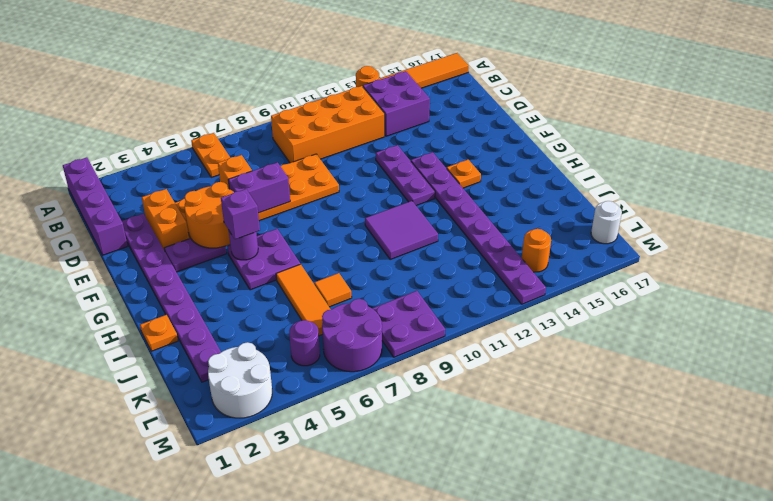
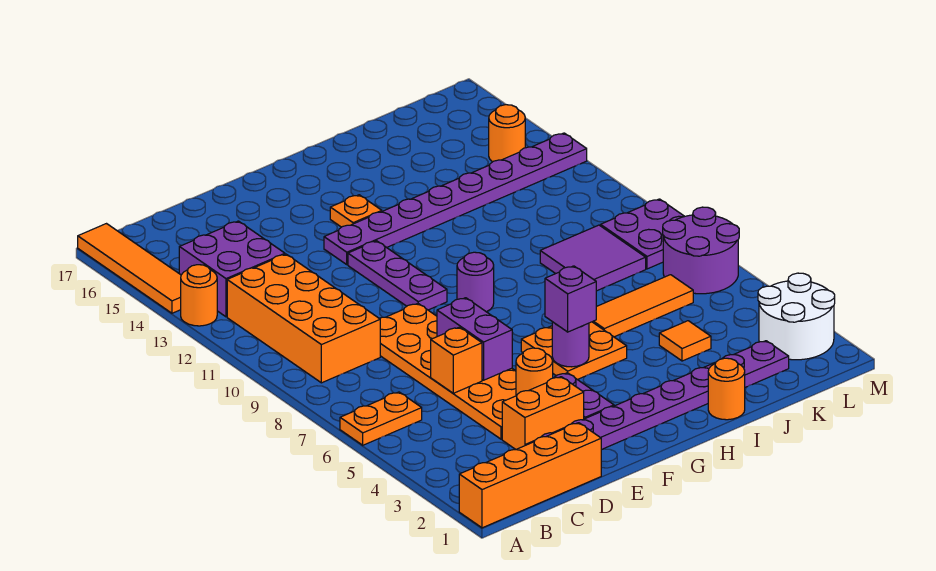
purple brick A1:D1 level 1 -> orange brick A1:D1 level 1
orange round brick E4:F5 level 2 -> orange round brick E4 level 2
purple plate E12:G12 level 1 -> purple plate F10:F12 level 1
purple plate G5:H6 level 1 -> orange plate G5:H6 level 1
purple tile H10:I11 level 1 -> purple tile J8:K9 level 1
orange plate I1 level 1 -> orange round brick I1 level 1
orange tile J7 level 1 -> orange tile J4 level 1
purple round brick L5 level 1 -> purple round brick G9 level 1
white round brick L17 level 1 -> none

